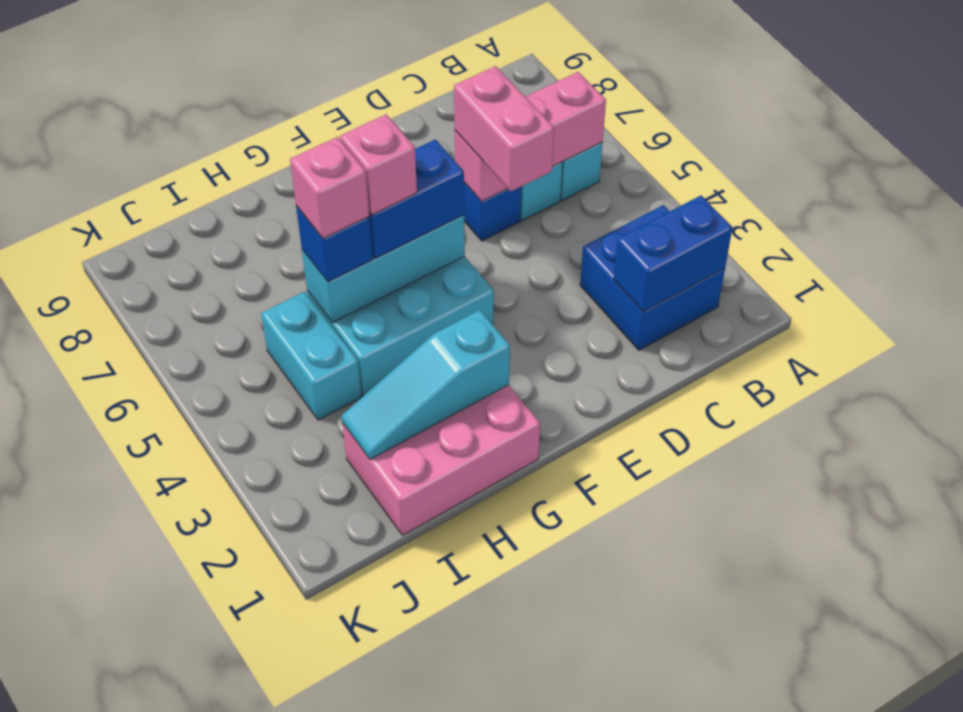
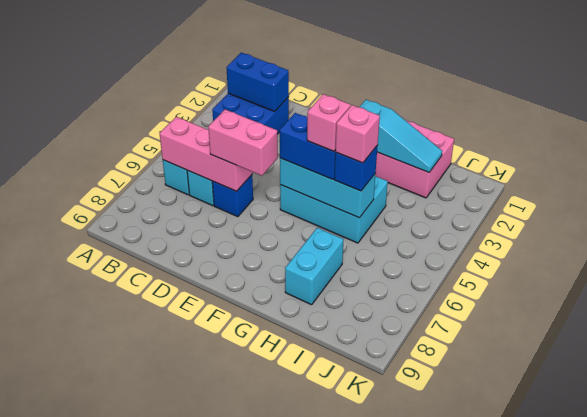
pink brick D5:D6 level 3 -> pink brick D6:E6 level 3
cyan brick I4:I5 level 1 -> cyan brick H7:H8 level 1

